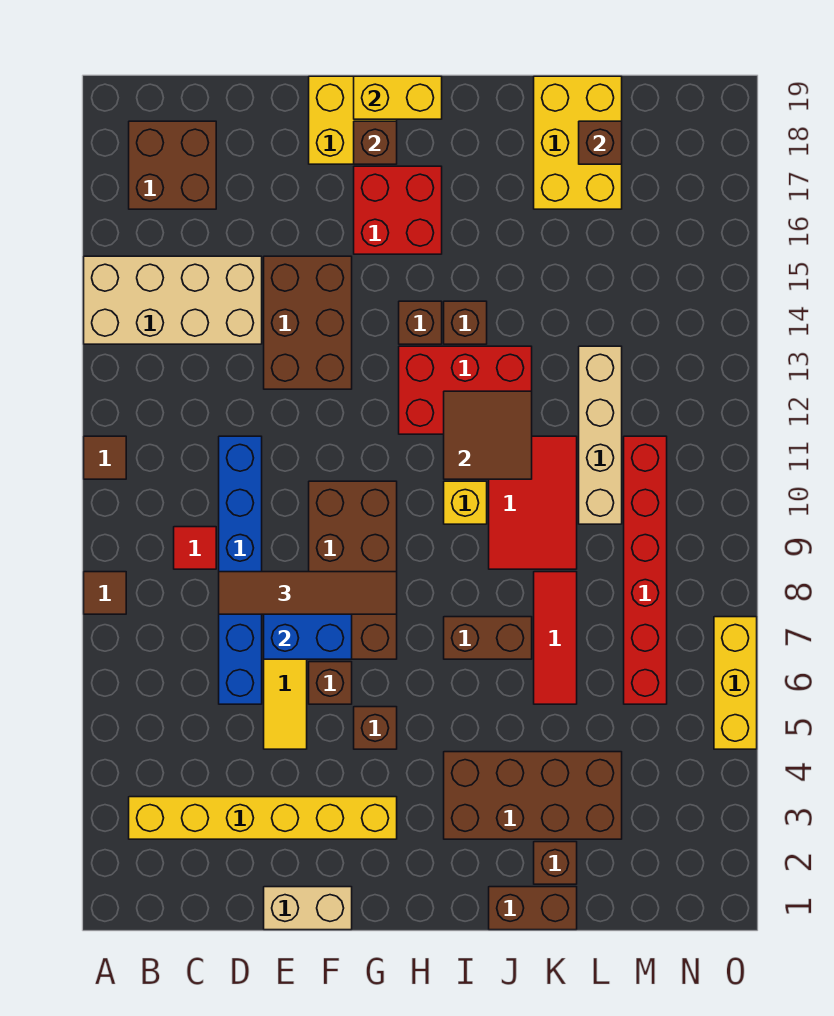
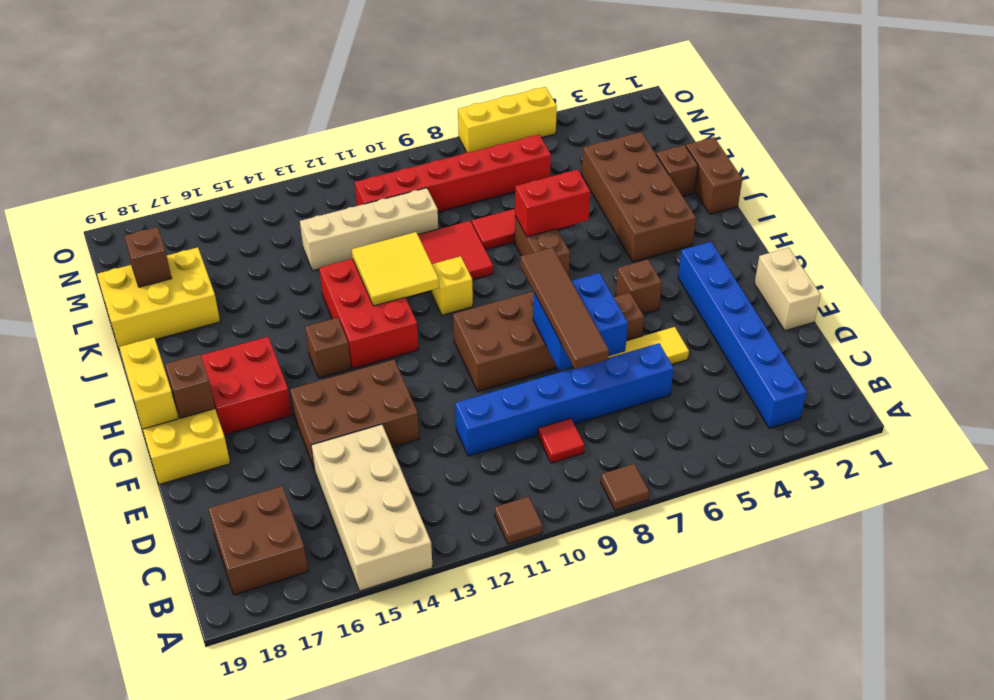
yellow brick B3:G3 level 1 -> blue brick B3:G3 level 1
brown tile I11:J12 level 2 -> yellow tile I11:J12 level 2
brown brick I14 level 1 -> none
none -> red brick J6:J7 level 2

